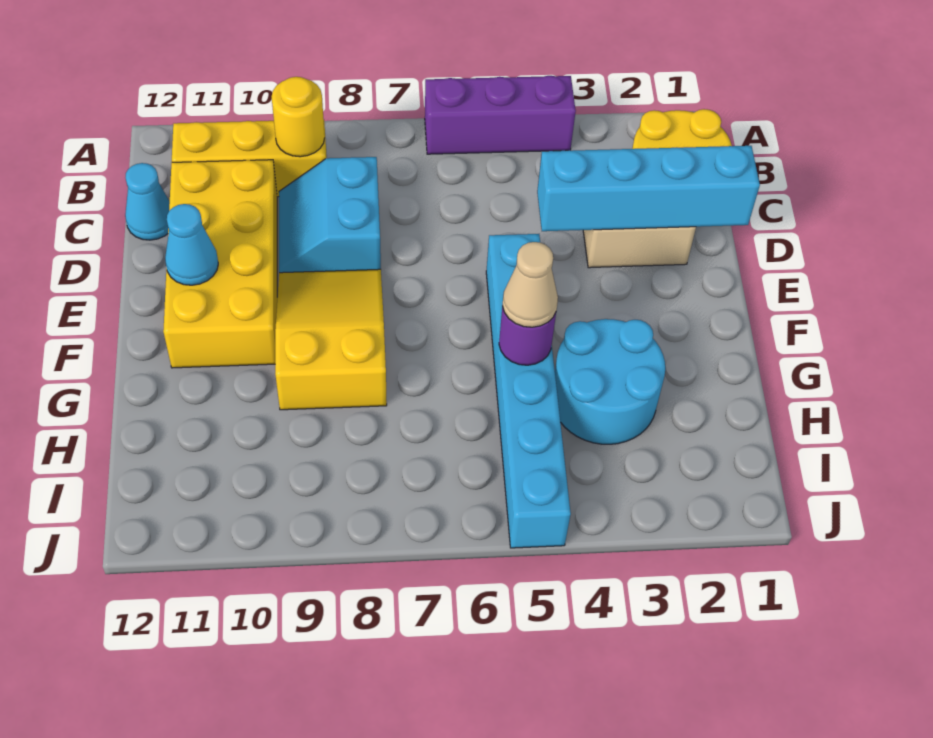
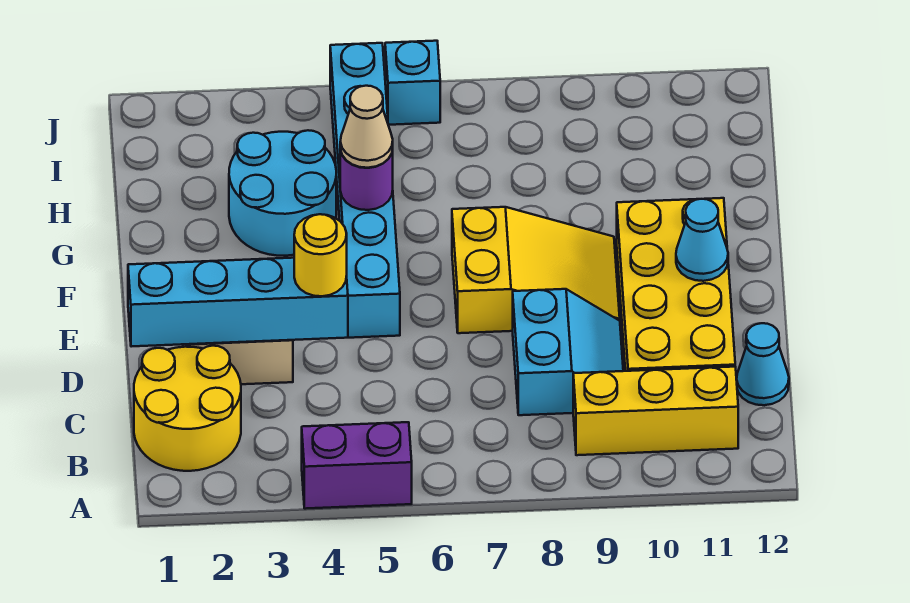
purple brick A4:A6 level 1 -> purple brick A4:A5 level 1
yellow round brick B9 level 2 -> yellow round brick D4 level 3
yellow slope E8:G9 level 1 top G -> yellow slope E7:F9 level 1 top 7
none -> cyan brick J6 level 1

